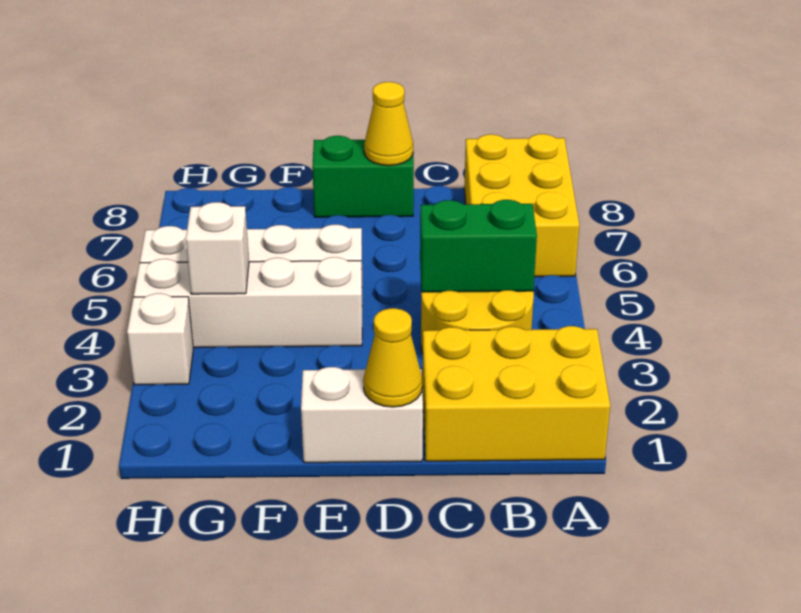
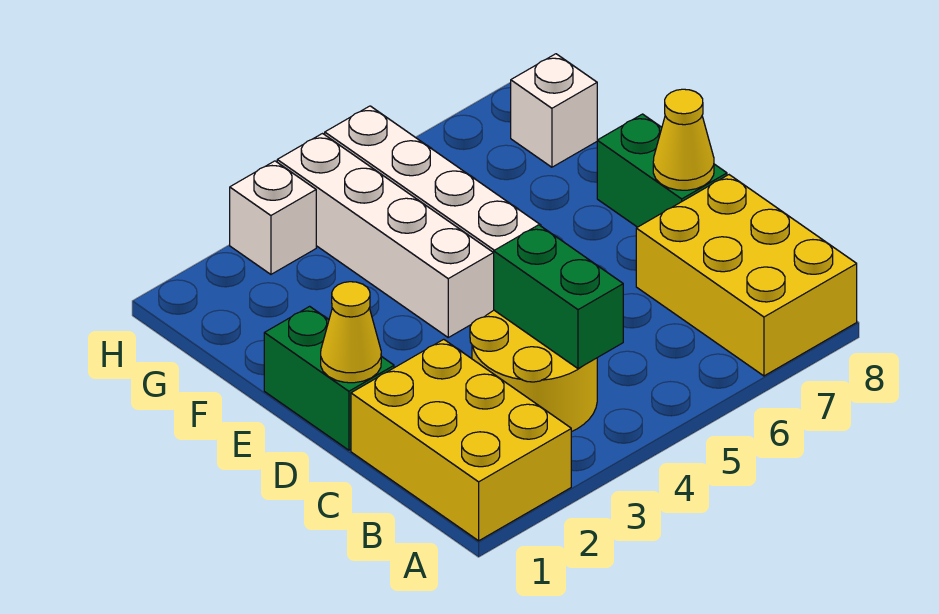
yellow brick A6:B8 level 1 -> yellow brick A7:C8 level 1
white brick D1:E1 level 1 -> green brick D1:E1 level 1
white brick G4 level 2 -> white brick G8 level 1

